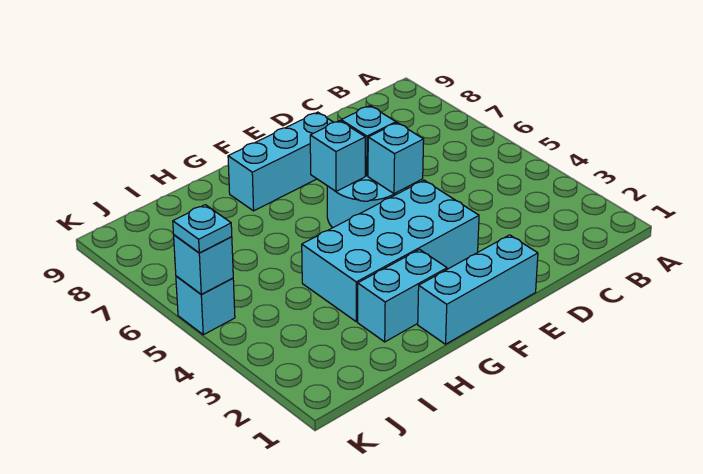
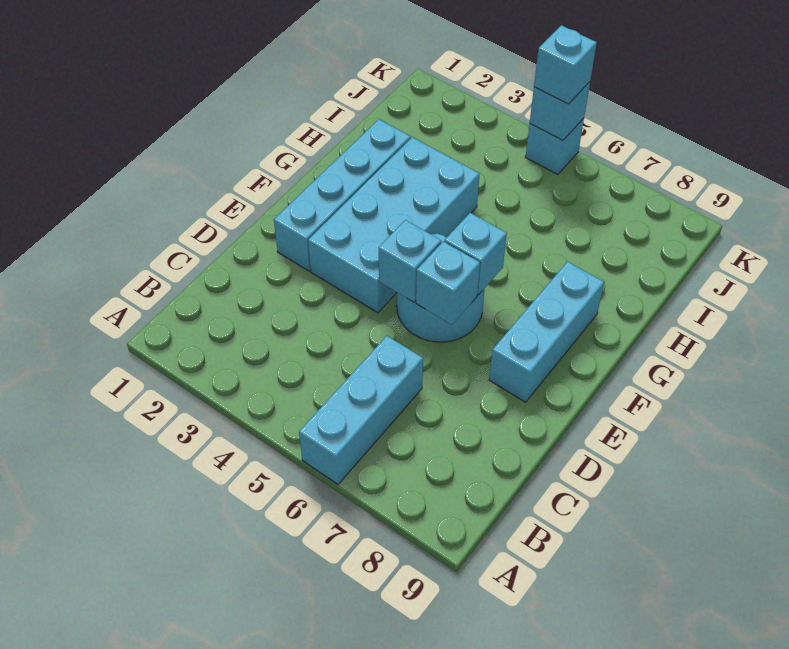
cyan brick E1:G1 level 1 -> cyan brick A6:C6 level 1
cyan brick G2:H2 level 1 -> cyan brick E2:H2 level 1
cyan plate K5 level 3 -> cyan brick K5 level 3

